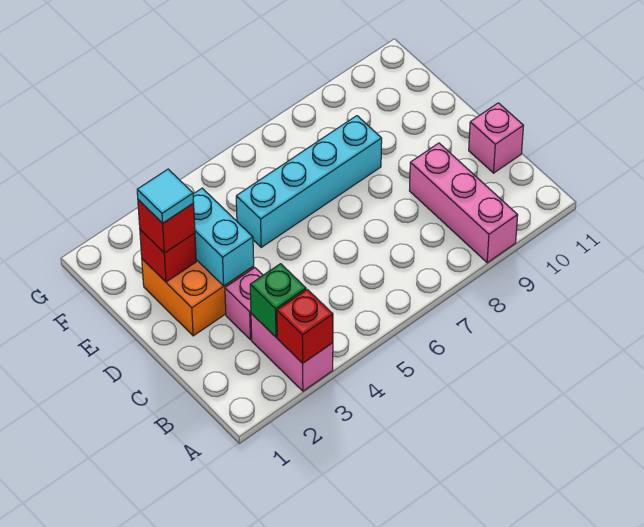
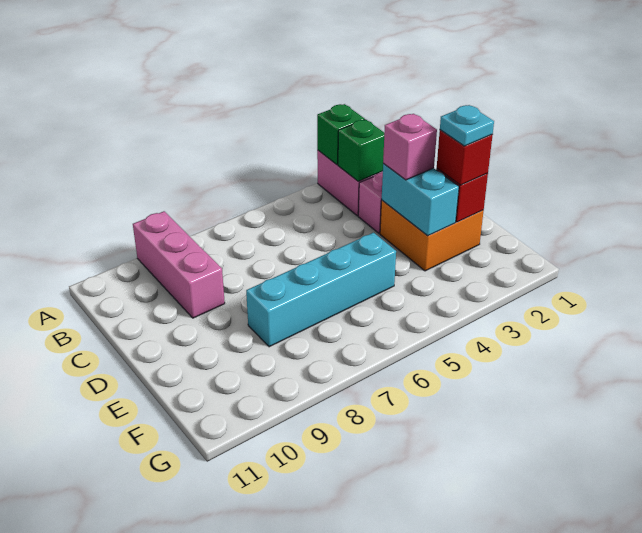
red brick A3 level 2 -> green brick A3 level 2
pink brick C11 level 1 -> pink brick D3 level 3
cyan tile E2 level 4 -> cyan plate E2 level 4

